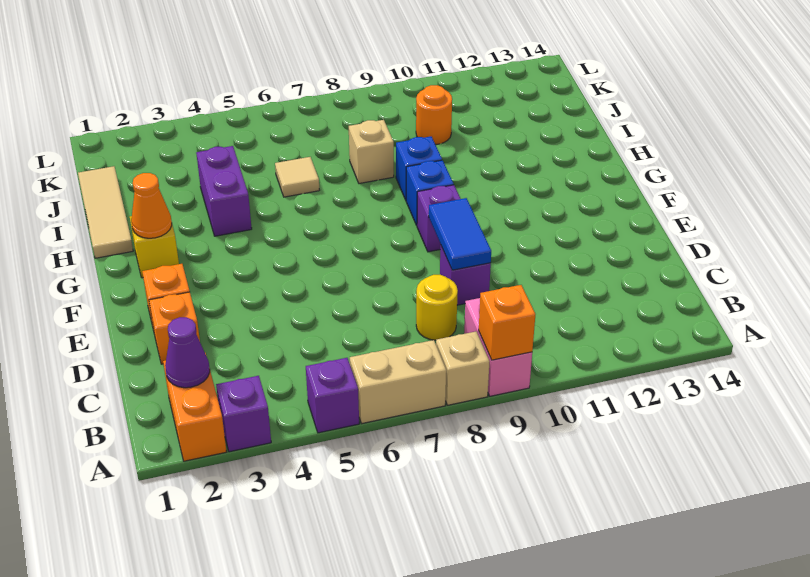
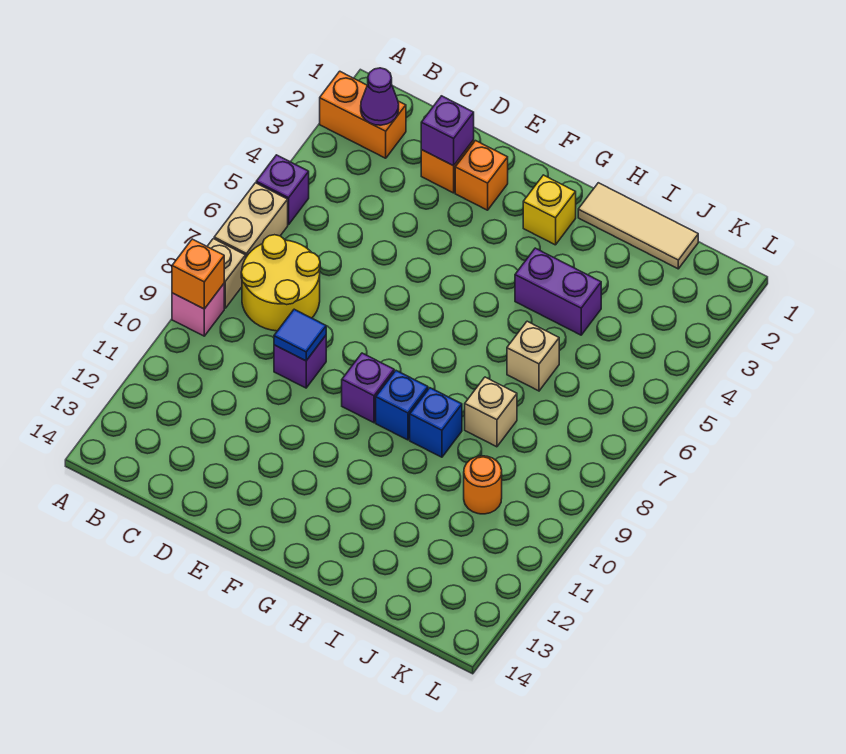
purple brick A3 level 1 -> purple brick D2 level 2
pink brick A9:B9 level 1 -> pink brick A9 level 1
yellow round brick C8 level 1 -> yellow round brick B7:C8 level 1
blue tile D9:E9 level 2 -> blue tile D9 level 2
orange cone G2 level 2 -> none
tan tile I6 level 1 -> tan brick I6 level 1

